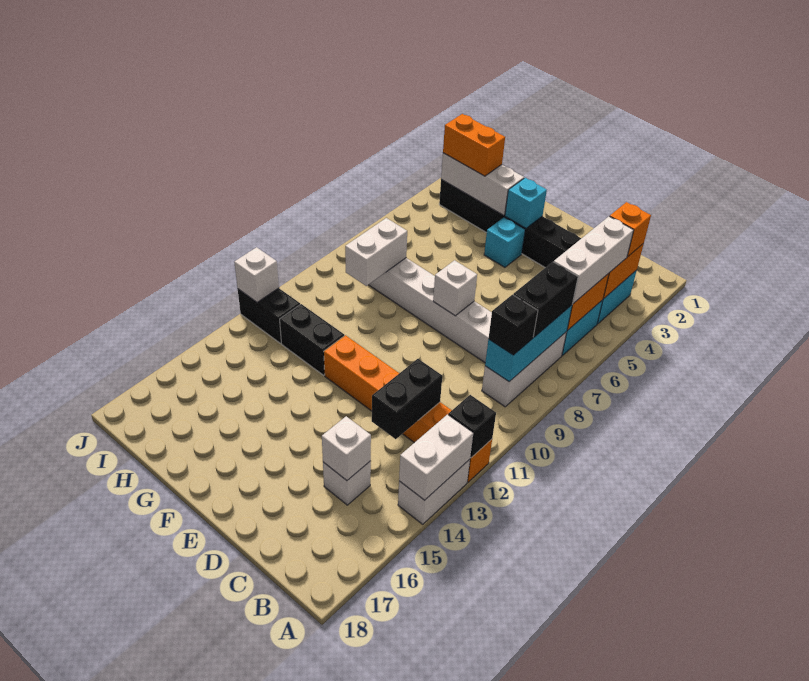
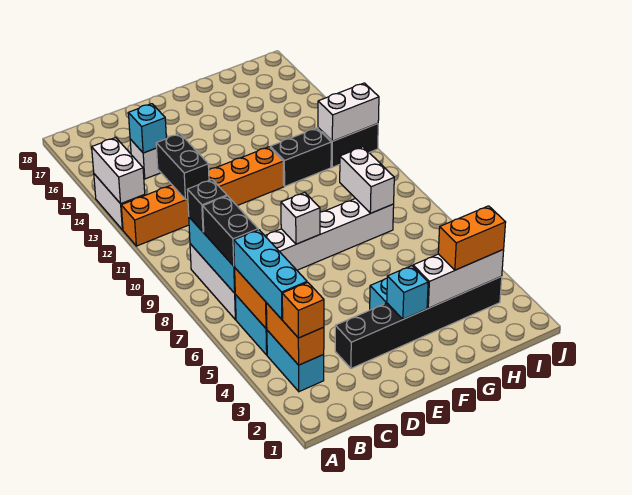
black brick A12 level 2 -> none
white brick B4:B6 level 3 -> cyan brick B4:B6 level 3
white brick C15 level 2 -> cyan brick C15 level 2
white brick J12 level 2 -> white brick I12:J12 level 2

